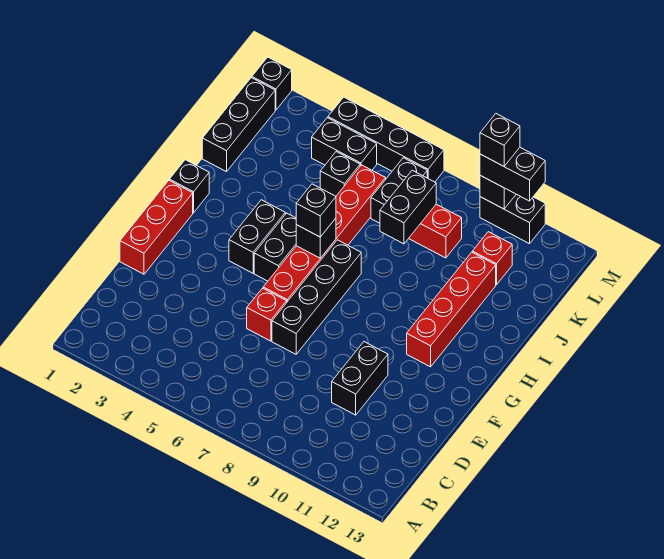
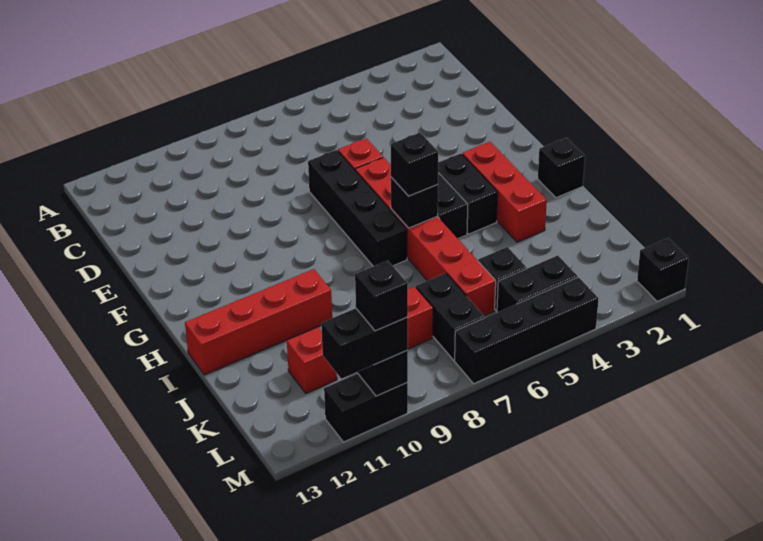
black brick D10:E10 level 1 -> none
red brick E1:G1 level 1 -> red brick G3:I3 level 1
red brick G11:J11 level 1 -> red brick I10:I13 level 1
black brick J1:L1 level 1 -> none
black brick J8:K8 level 2 -> none

